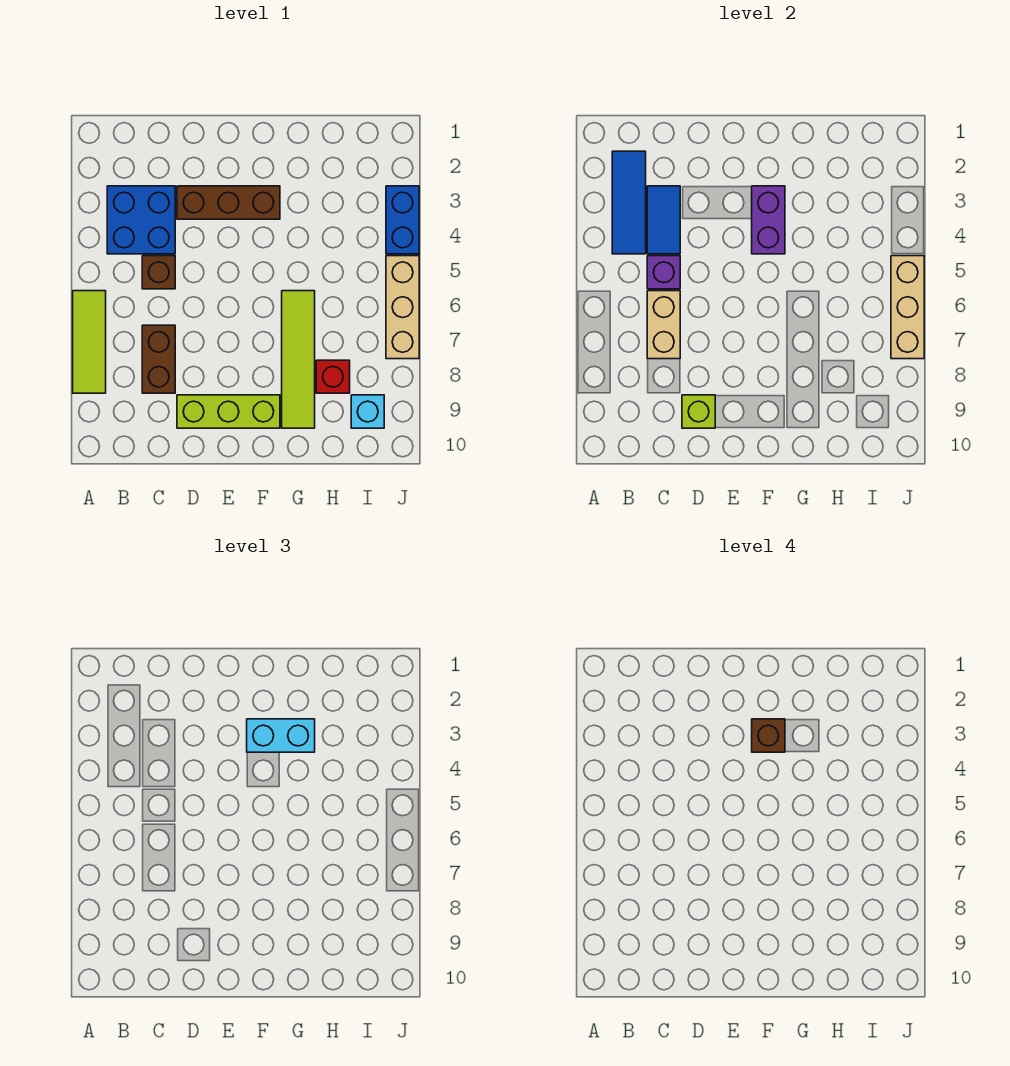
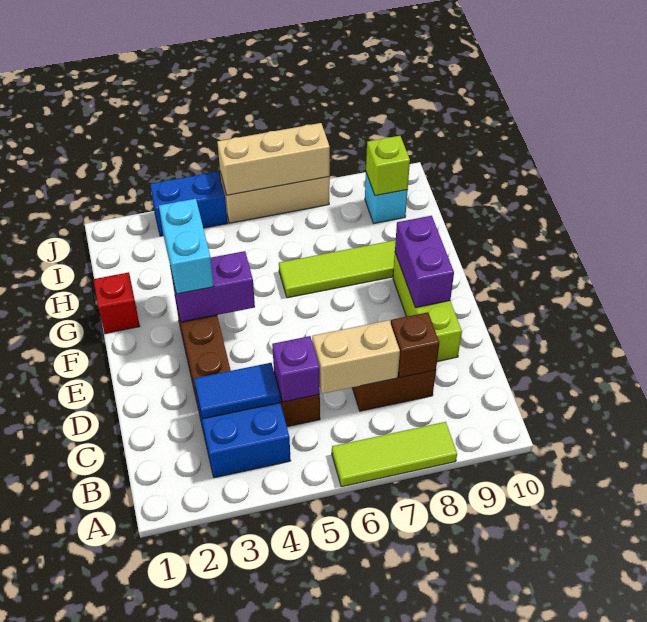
blue tile B2:B4 level 2 -> none
lime brick D9 level 2 -> lime brick I9 level 2
none -> purple brick E9:F9 level 2
brown brick F3 level 4 -> brown brick C8 level 2
red brick H8 level 1 -> red brick G1 level 1

